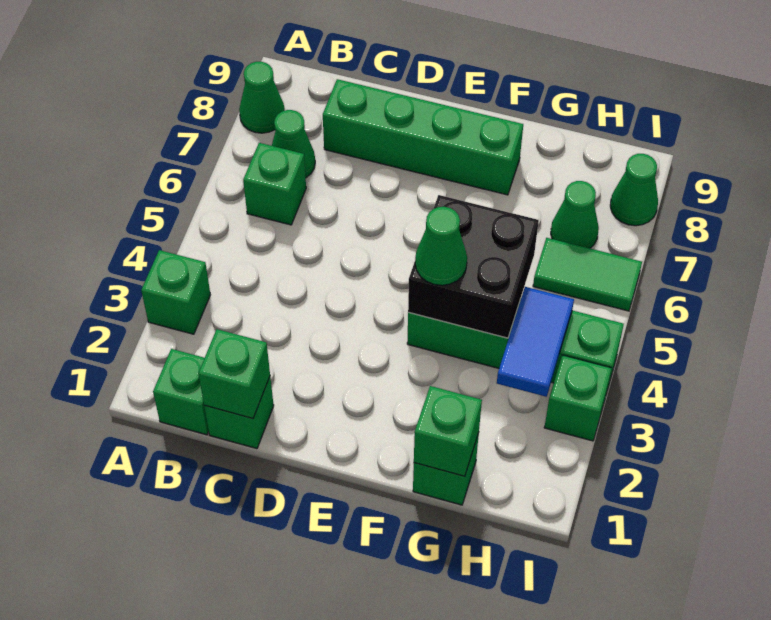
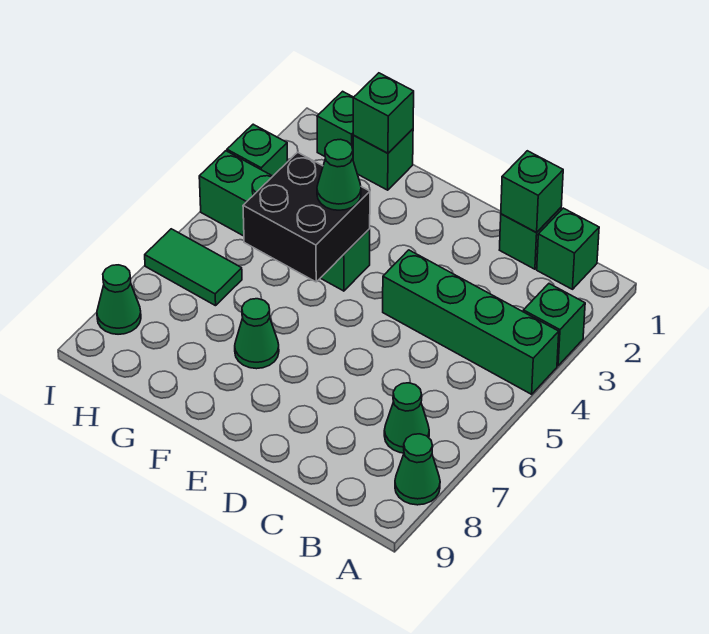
green brick B6 level 1 -> green brick H1 level 1
green brick C8:F8 level 1 -> green brick A4:D4 level 1
blue tile H3:H4 level 2 -> none
green cone H7 level 1 -> green cone F7 level 1

